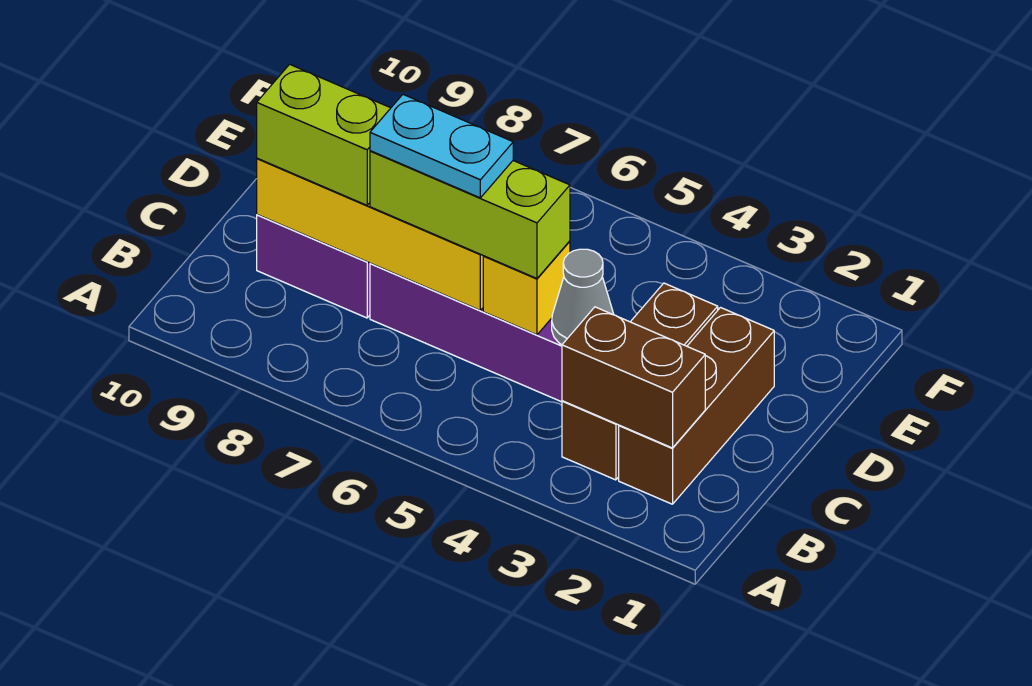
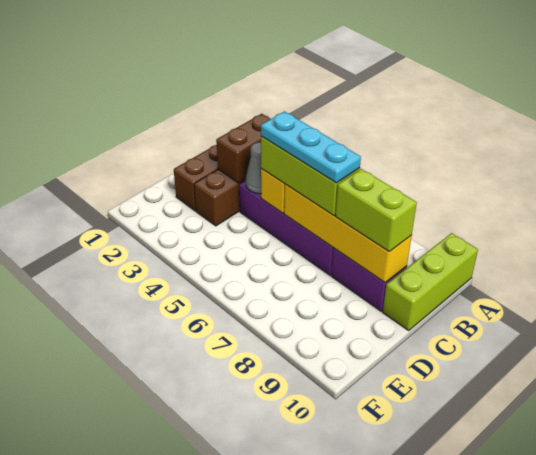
none -> lime brick A10:C10 level 1
brown brick B2:B3 level 2 -> brown brick B3:C3 level 2
cyan plate C6:C7 level 4 -> cyan plate C5:C7 level 4

